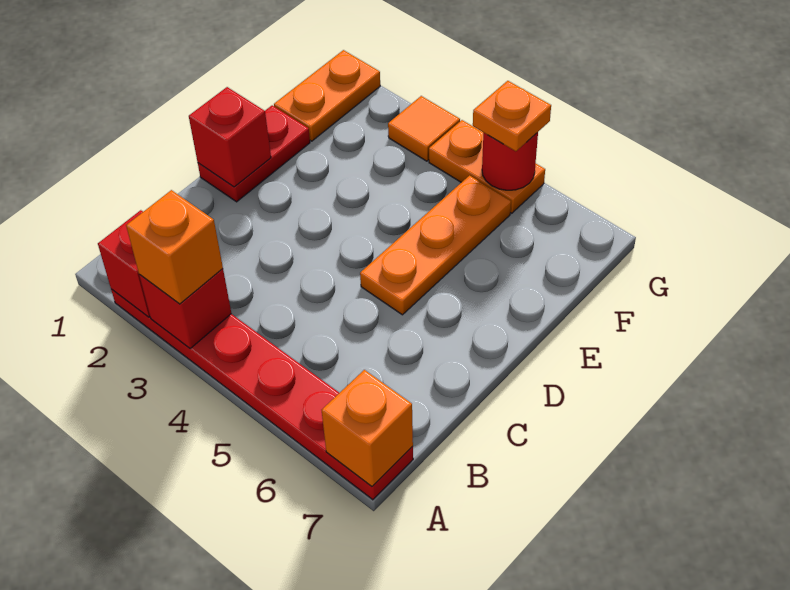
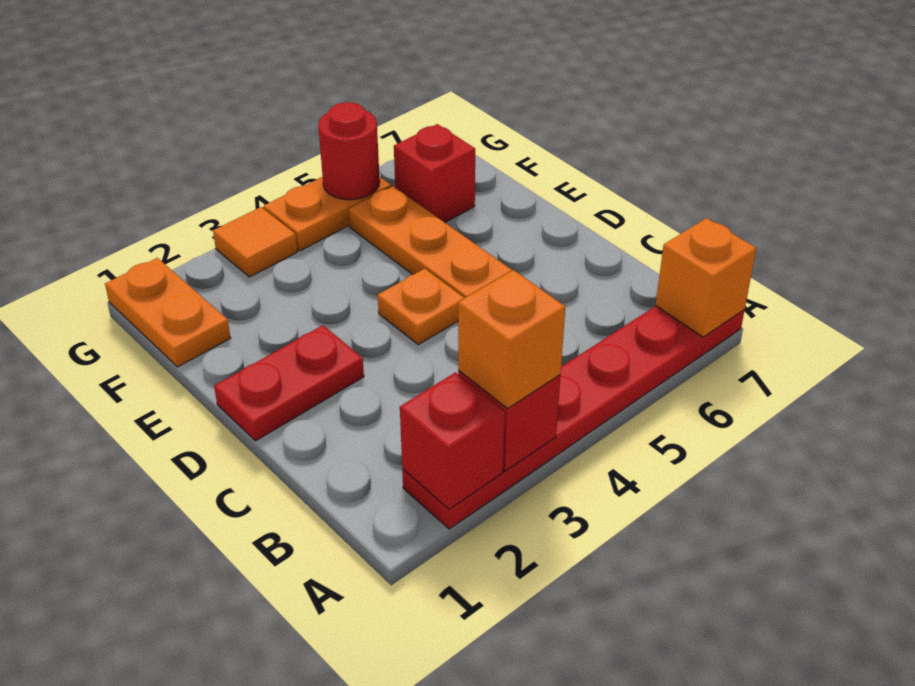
red plate D1:E1 level 1 -> red plate D1:D2 level 1
red brick D1 level 2 -> red brick F6 level 1
orange plate G5 level 3 -> orange plate D4 level 1

